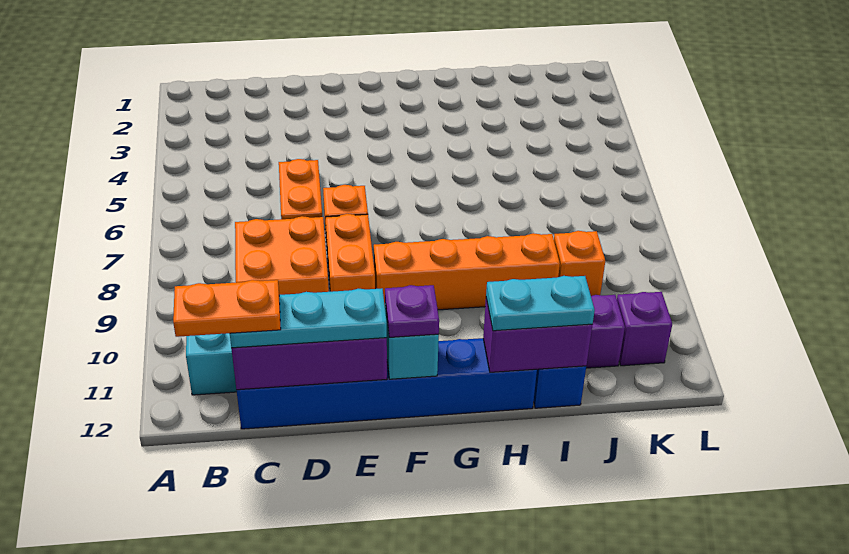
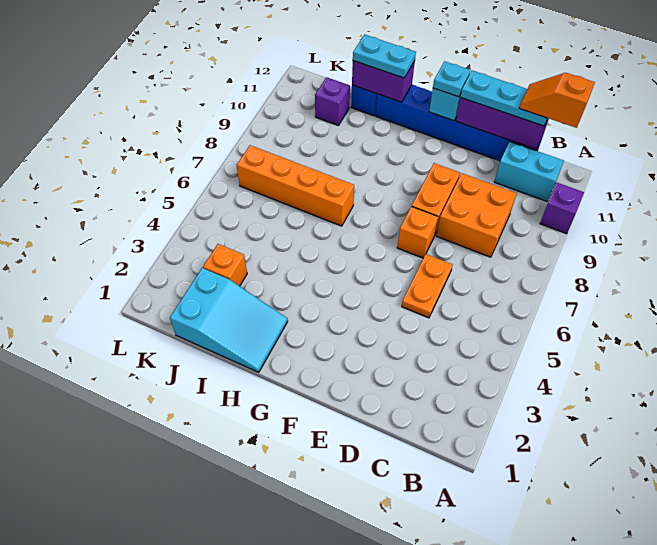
orange plate B12:C12 level 4 -> orange slope B12:C12 level 4 top B
orange brick F9:I9 level 1 -> orange brick H7:K7 level 1
purple plate F12 level 3 -> cyan plate F12 level 3
none -> cyan slope H1:J2 level 1 top J
orange brick J9 level 1 -> orange brick J3 level 1
purple brick K11 level 1 -> purple brick A10 level 1

